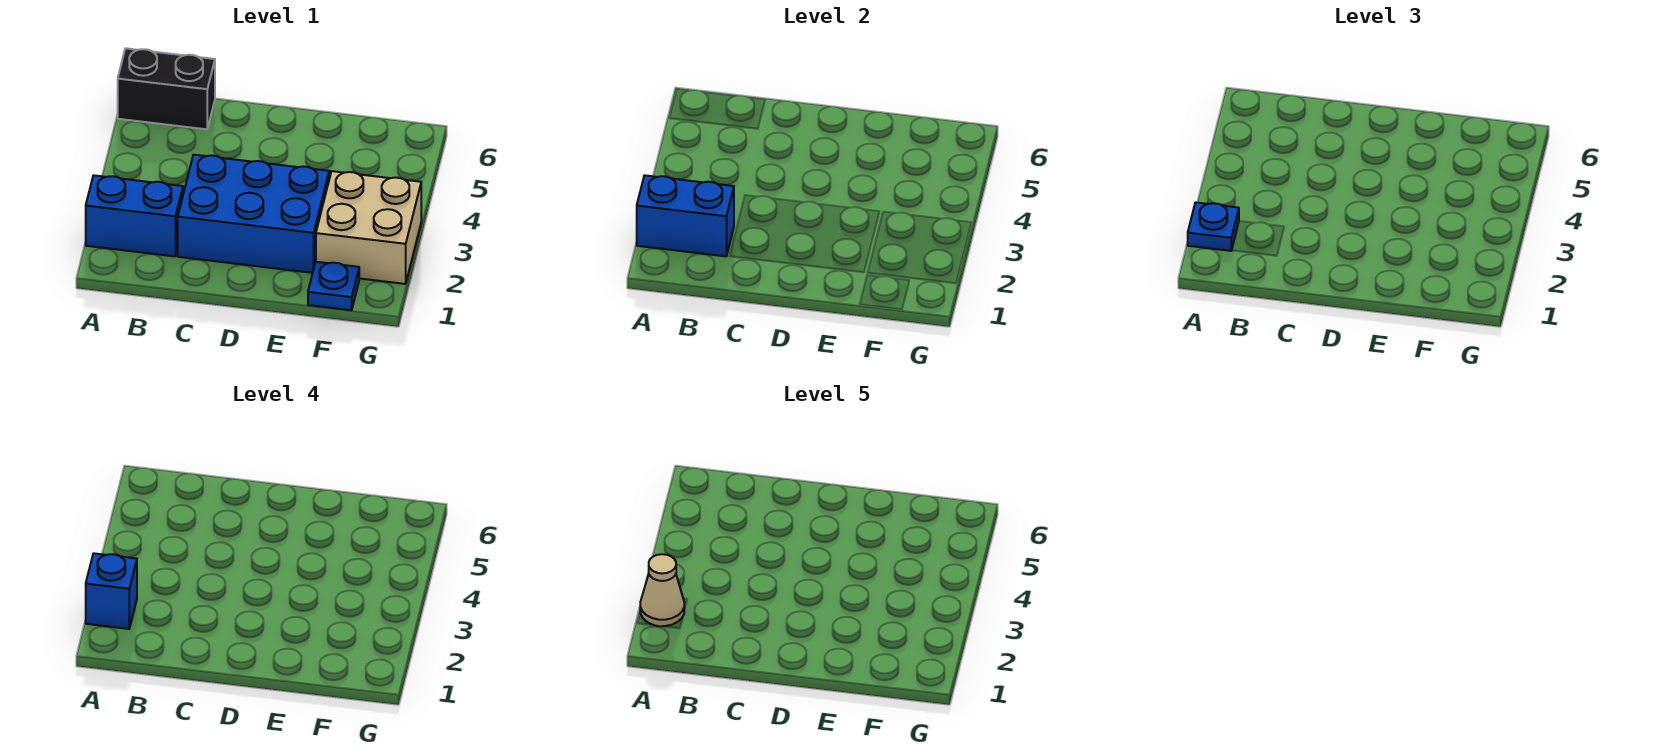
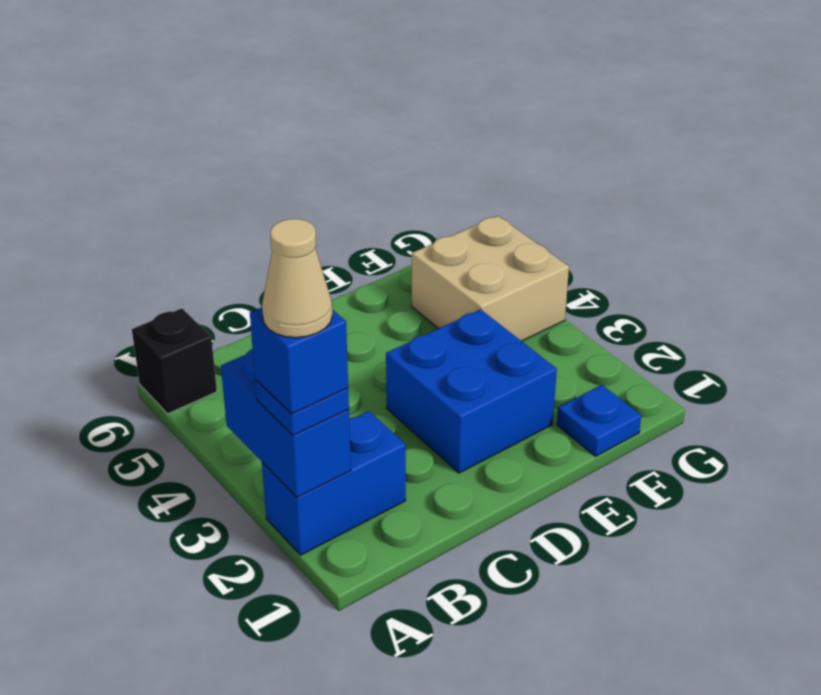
blue brick A2:B2 level 2 -> blue brick A2:A3 level 2
black brick A6:B6 level 1 -> black brick A6 level 1
blue brick C2:E3 level 1 -> blue brick D2:E3 level 1
tan brick F2:G3 level 1 -> tan brick F4:G5 level 1

